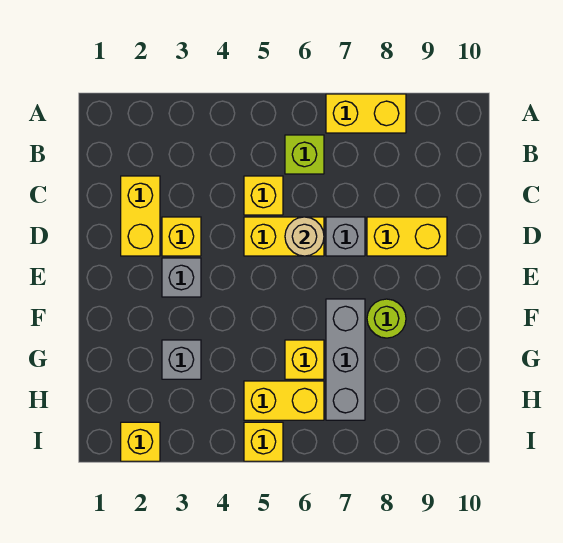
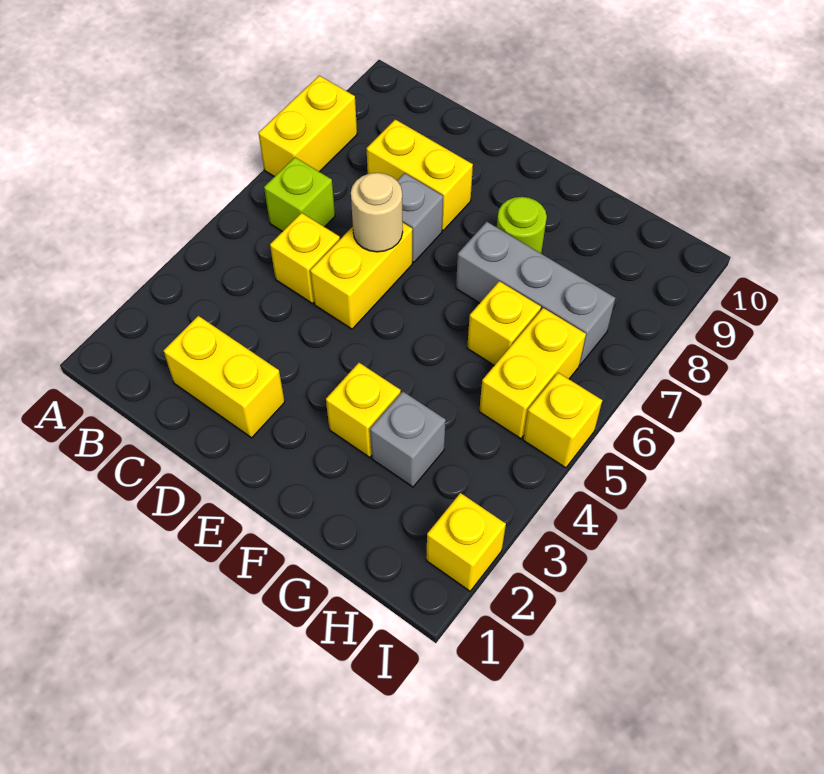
yellow brick D3 level 1 -> yellow brick F3 level 1
yellow brick D8:D9 level 1 -> yellow brick C8:D8 level 1
grey brick E3 level 1 -> none

